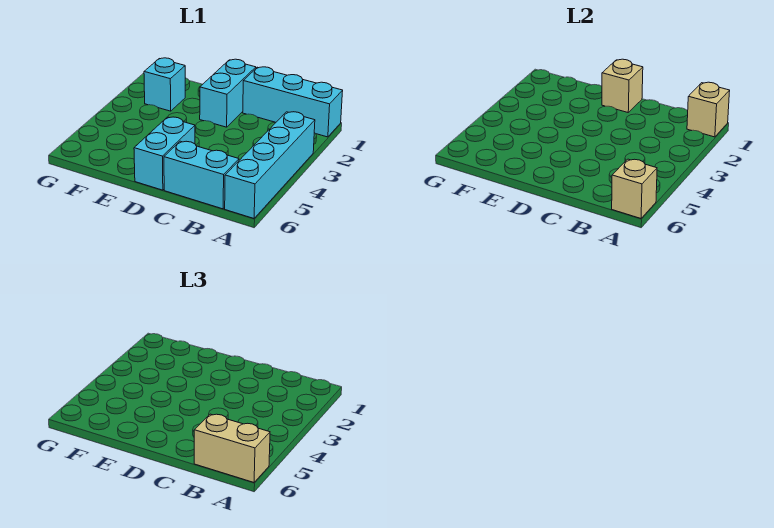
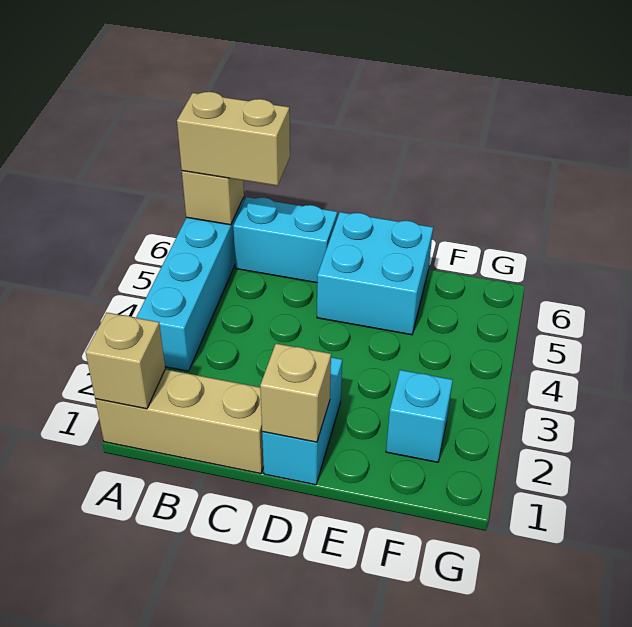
cyan brick A1:C1 level 1 -> tan brick A1:C1 level 1
cyan brick D5:D6 level 1 -> cyan brick D5:E6 level 1

